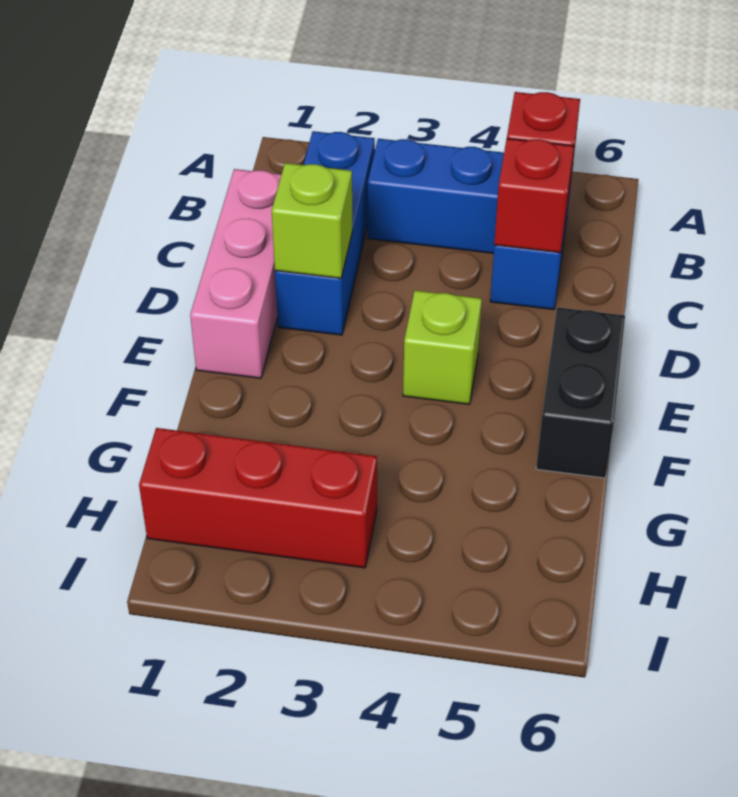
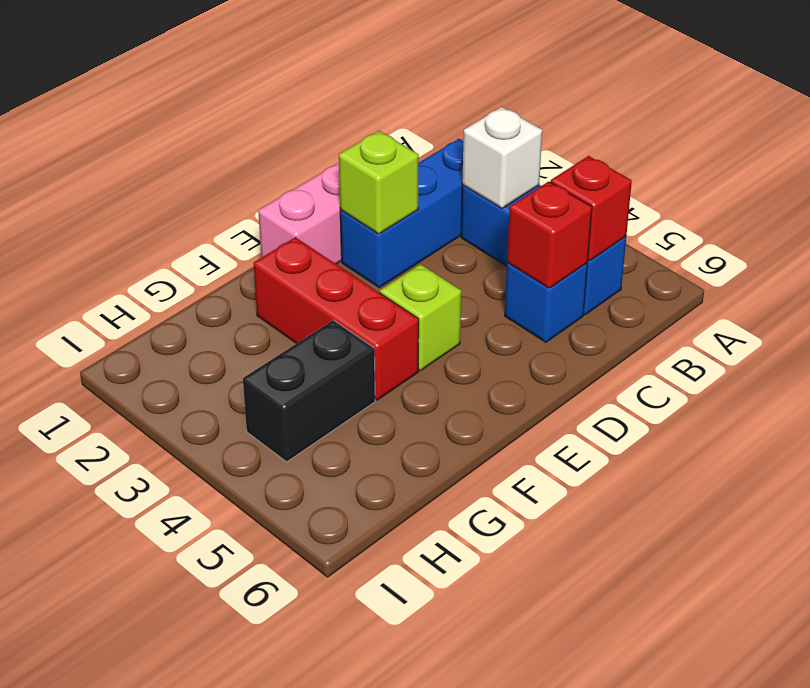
none -> white brick B3 level 2
black brick E6:F6 level 1 -> black brick G4:H4 level 1
red brick H1:H3 level 1 -> red brick F2:F4 level 1

